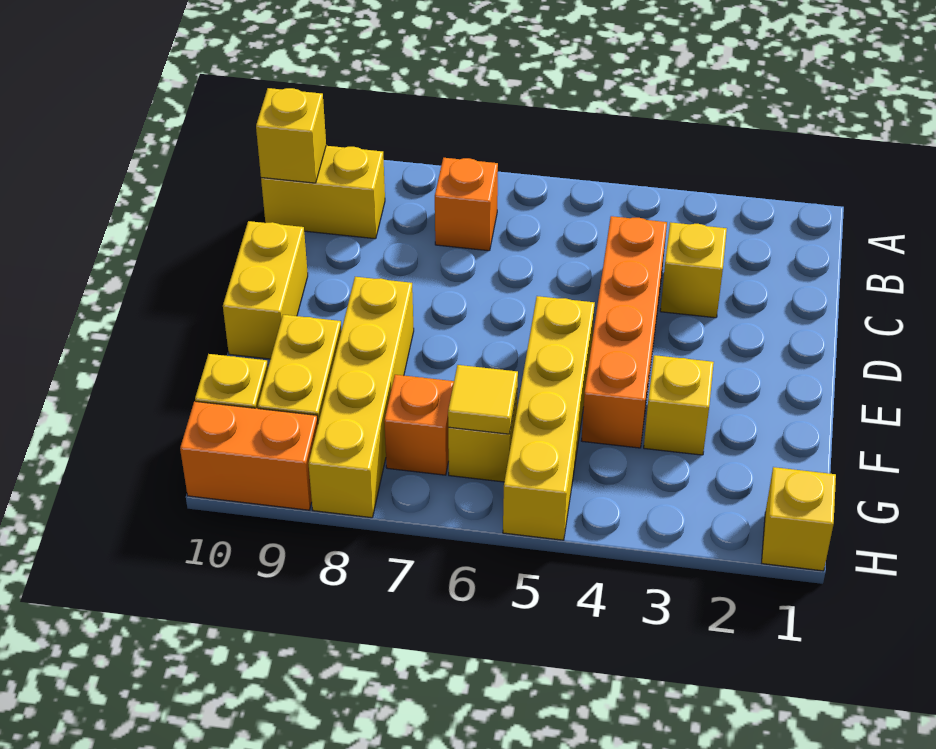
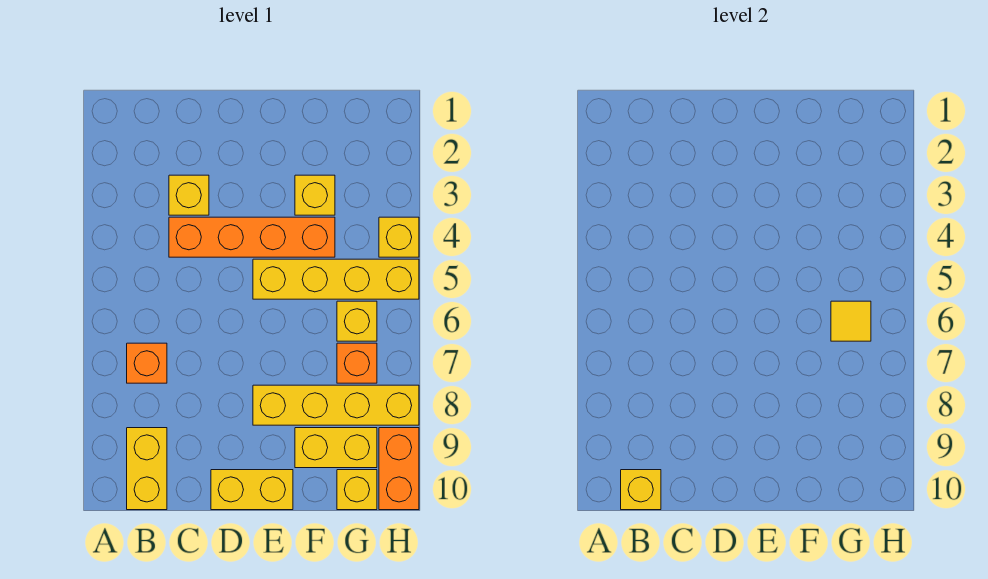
yellow brick H1 level 1 -> yellow brick H4 level 1

